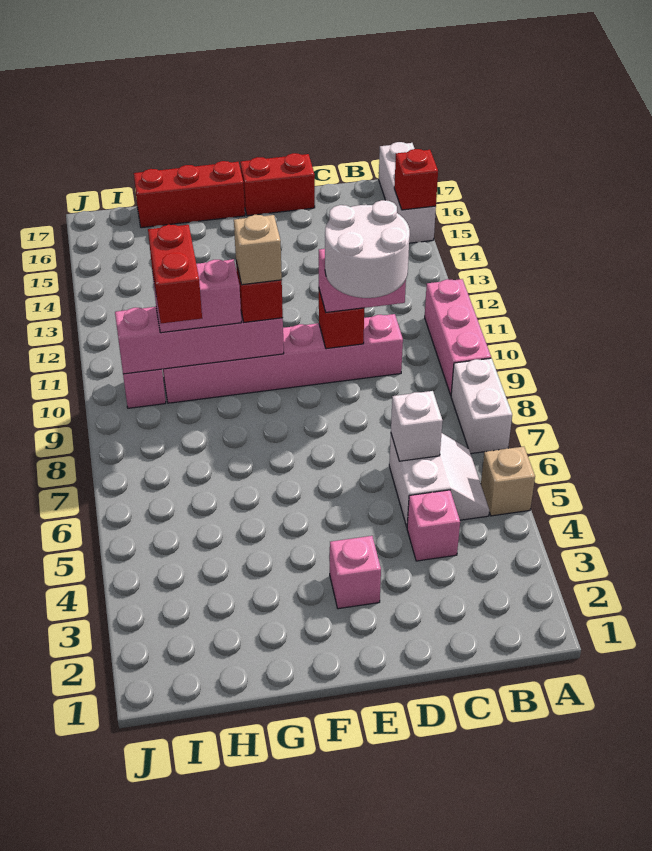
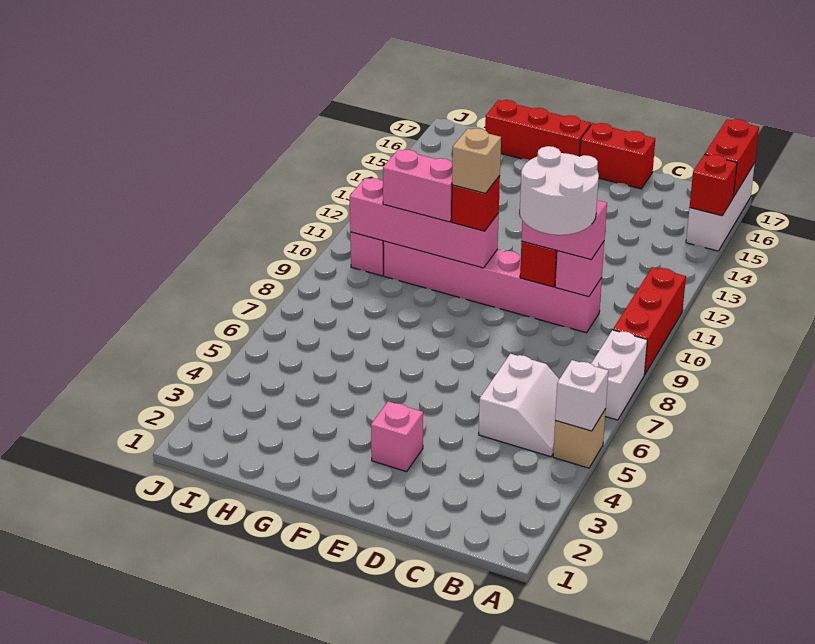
pink brick A9:A11 level 1 -> red brick A9:A11 level 1
pink brick C4 level 1 -> pink brick C10 level 2
white brick C6 level 2 -> white brick A5 level 2
red brick H9:H10 level 4 -> red brick A16:A17 level 2

